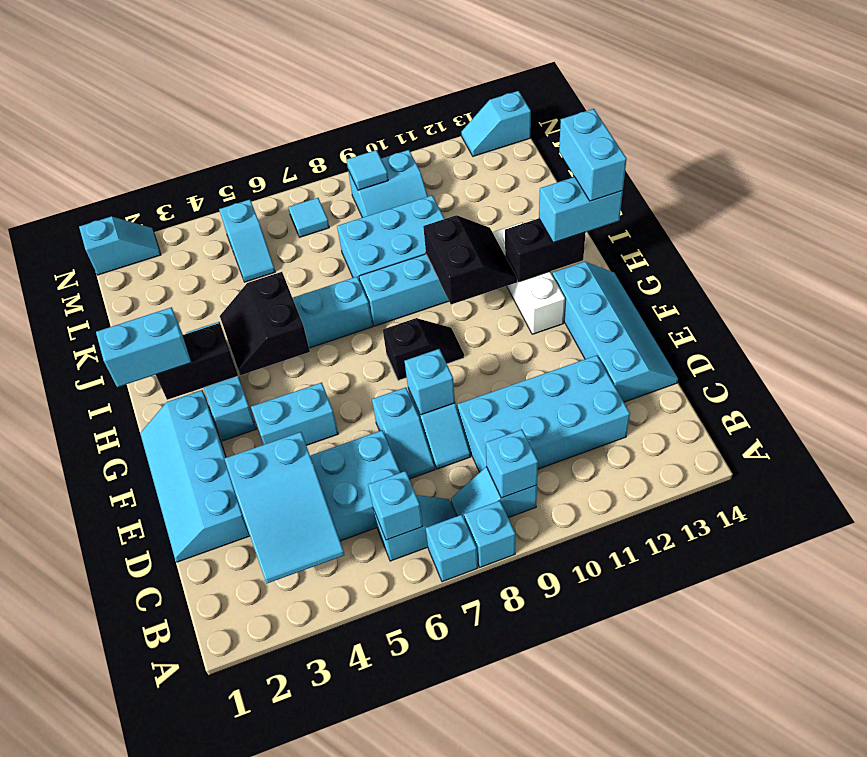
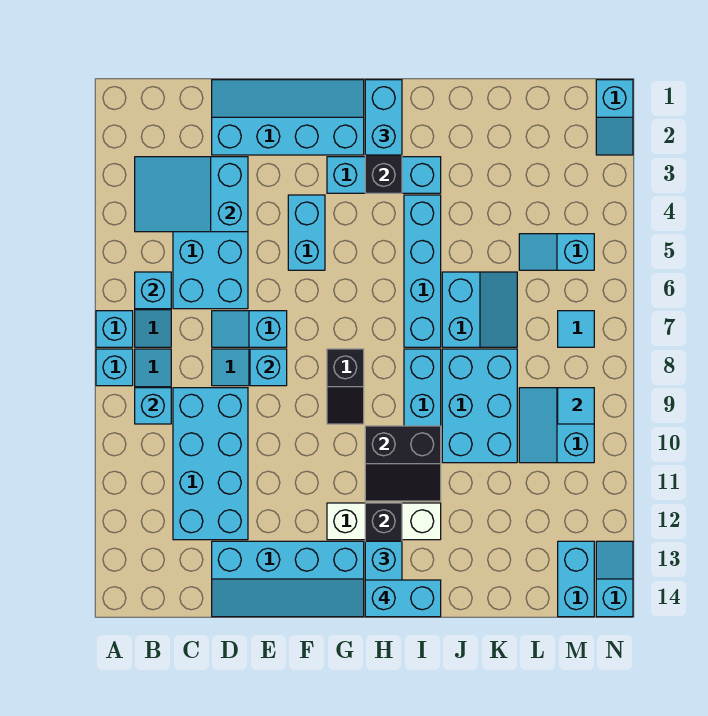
black slope H4:I5 level 2 top 5 -> none
none -> cyan slope J6:K7 level 1 top J
none -> cyan brick M13:M14 level 1

